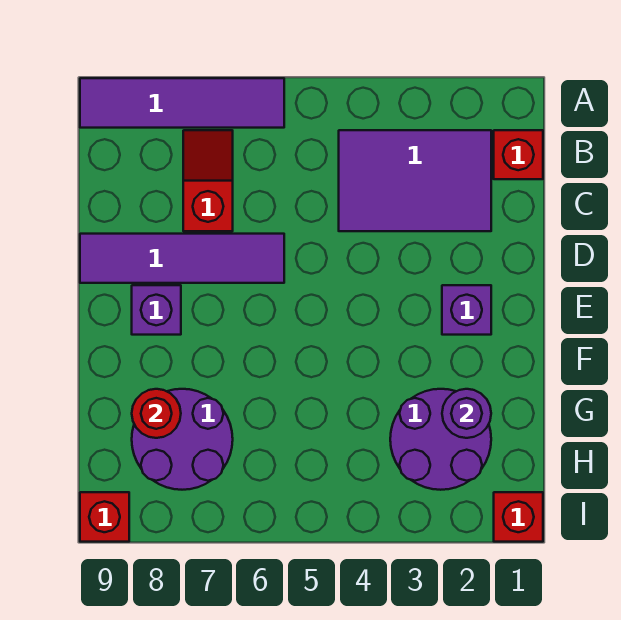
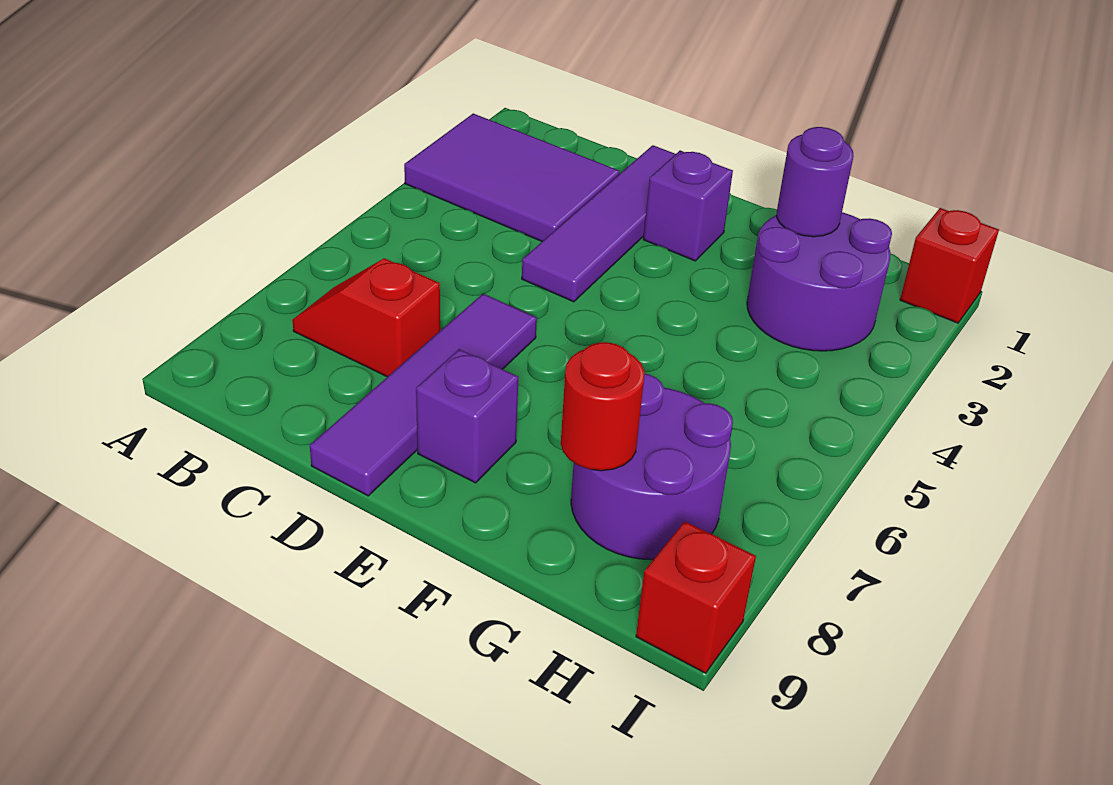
purple tile A6:A9 level 1 -> purple tile D1:D4 level 1
red brick B1 level 1 -> none
purple tile B2:C4 level 1 -> purple tile A2:C3 level 1

